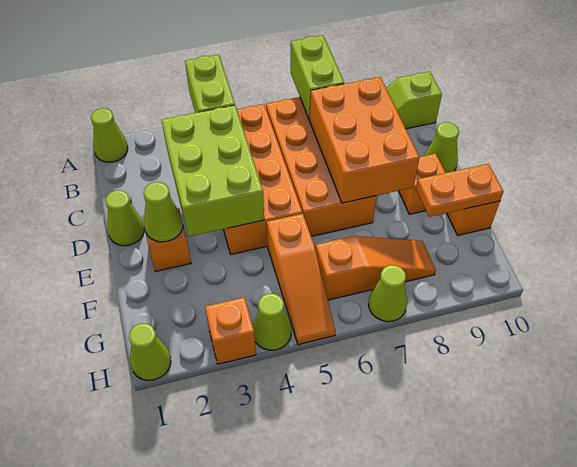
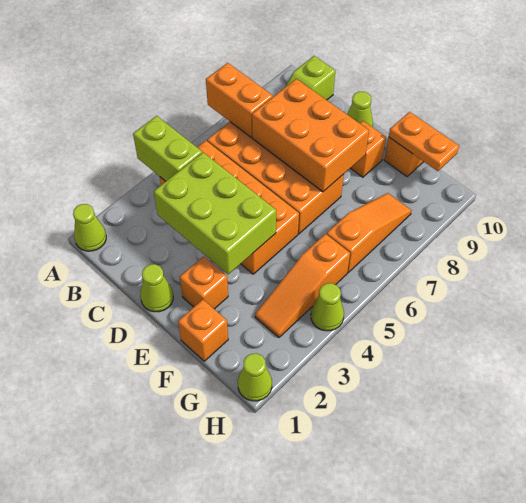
lime brick A7:B7 level 2 -> orange brick A7:B7 level 2
lime cone E2 level 2 -> none
orange slope F5:H5 level 1 top F -> orange slope G3:G5 level 1 top 5
orange plate F9:F10 level 2 -> orange plate F10:G10 level 2
orange brick H3 level 1 -> orange brick F1 level 1
lime cone H7 level 1 -> none

